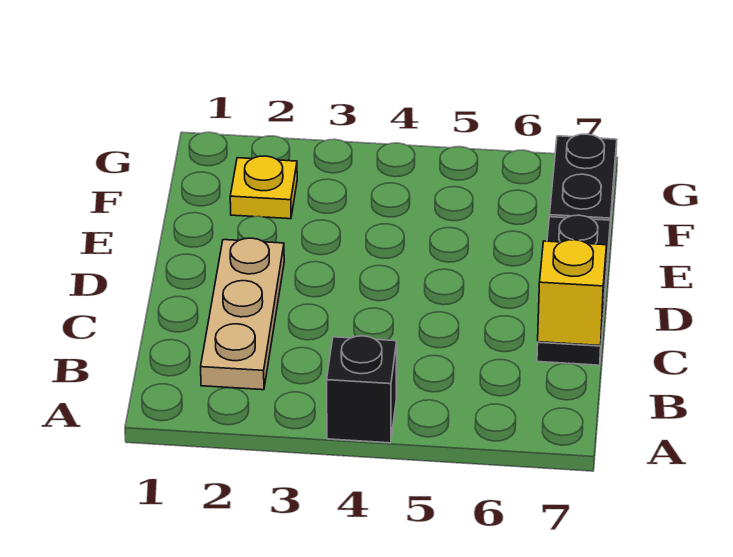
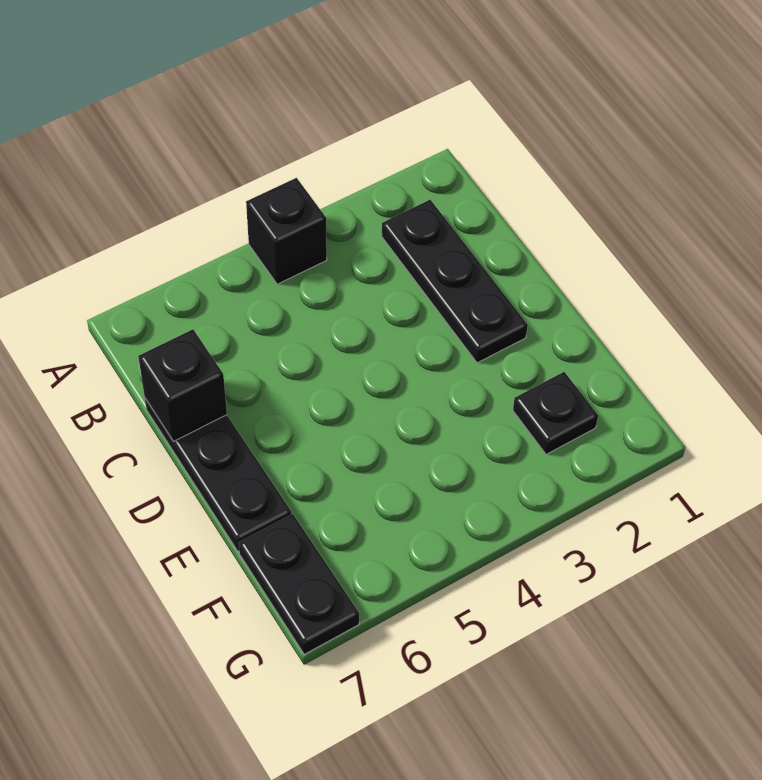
tan plate B2:D2 level 1 -> black plate B2:D2 level 1
yellow brick C7 level 2 -> black brick C7 level 2
yellow plate F2 level 1 -> black plate F2 level 1

